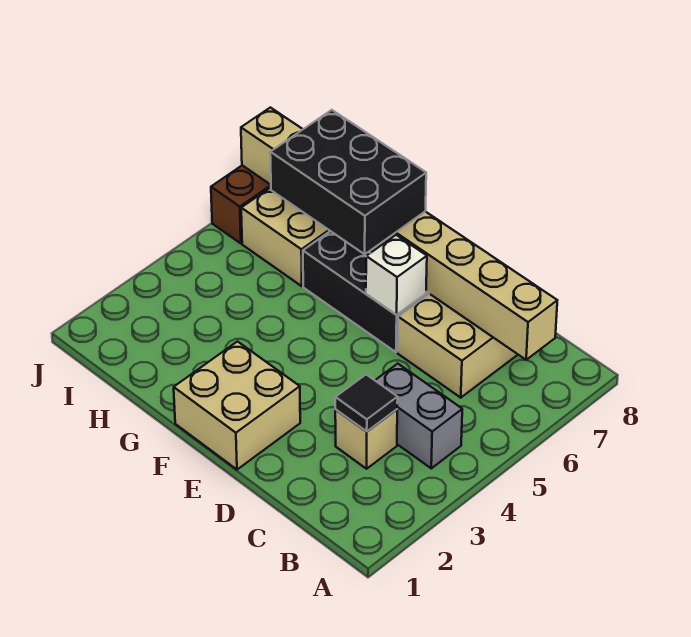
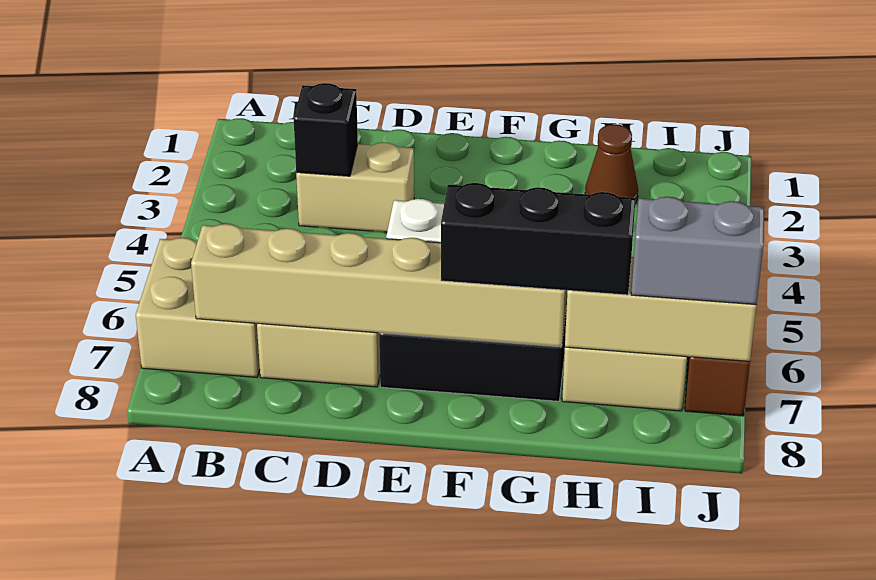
grey brick B4:C4 level 1 -> grey brick I7:J7 level 3
tan brick C3 level 1 -> tan brick C3:D3 level 1
black tile C3 level 2 -> black brick C3 level 2
tan brick E1:F2 level 1 -> tan brick A6:B7 level 1
black brick F6:H7 level 3 -> black brick F7:H7 level 3
none -> brown cone H2 level 1

